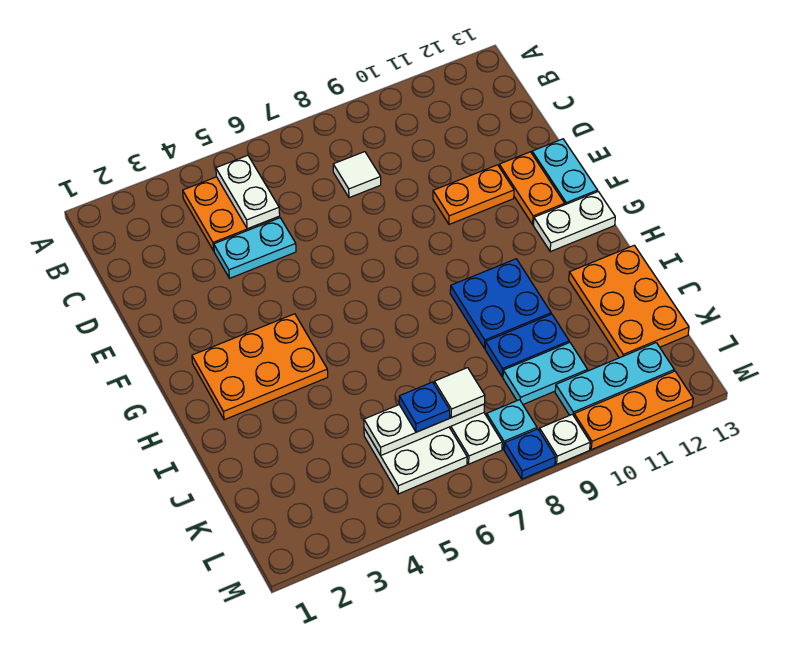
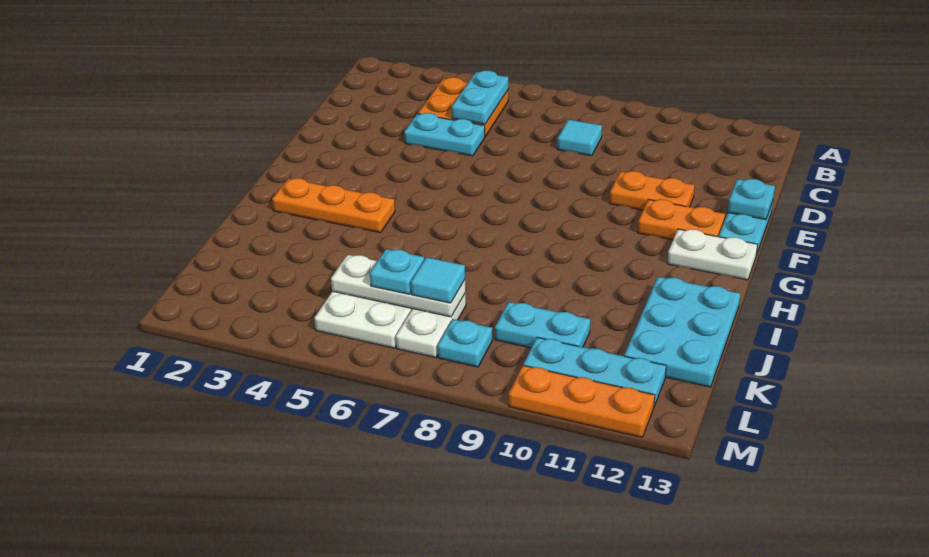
white plate B5:C5 level 2 -> cyan plate B5:C5 level 2
white tile C8 level 1 -> cyan tile C8 level 1
orange plate E12:F12 level 1 -> orange plate F11:F12 level 1
none -> cyan plate E13 level 2
orange plate G2:H4 level 1 -> orange plate H2:H4 level 1
blue plate H9:I10 level 1 -> none
orange plate I12:K13 level 1 -> cyan plate I12:K13 level 1
blue plate J9:J10 level 1 -> none
blue plate K6 level 3 -> cyan plate K6 level 3
white tile K7 level 3 -> cyan tile K7 level 3
blue plate M8 level 1 -> none
white plate M9 level 1 -> none

